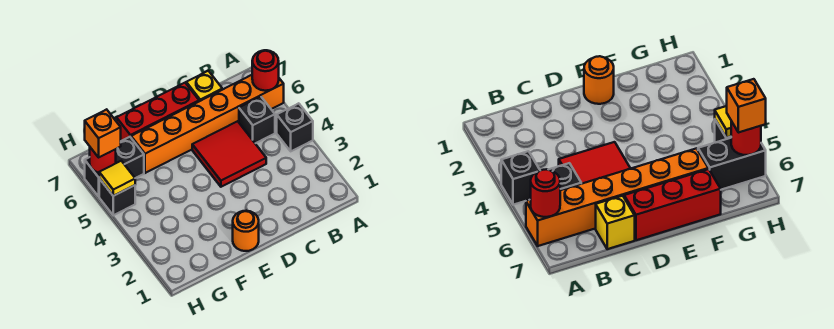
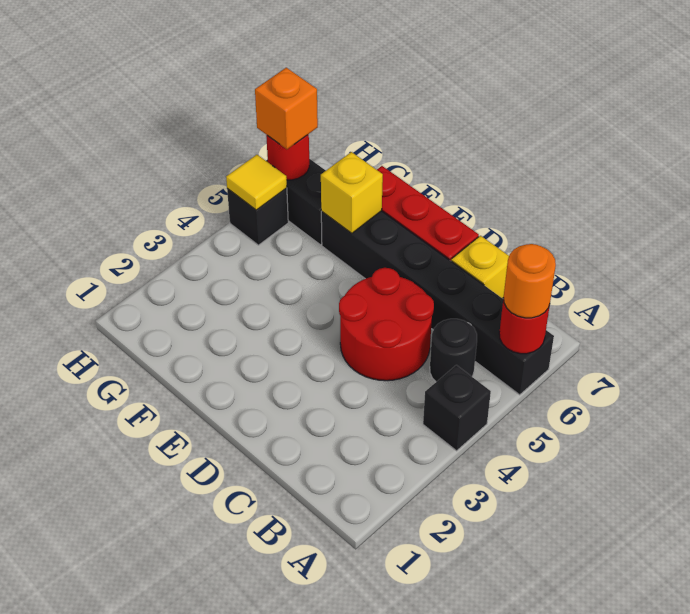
orange brick A6:F6 level 1 -> black brick A6:F6 level 1
black brick B5 level 1 -> black round brick B5 level 1
red tile C4:D5 level 1 -> red round brick C4:D5 level 1
orange round brick E1 level 1 -> orange round brick A6 level 3
none -> yellow brick F6 level 2

